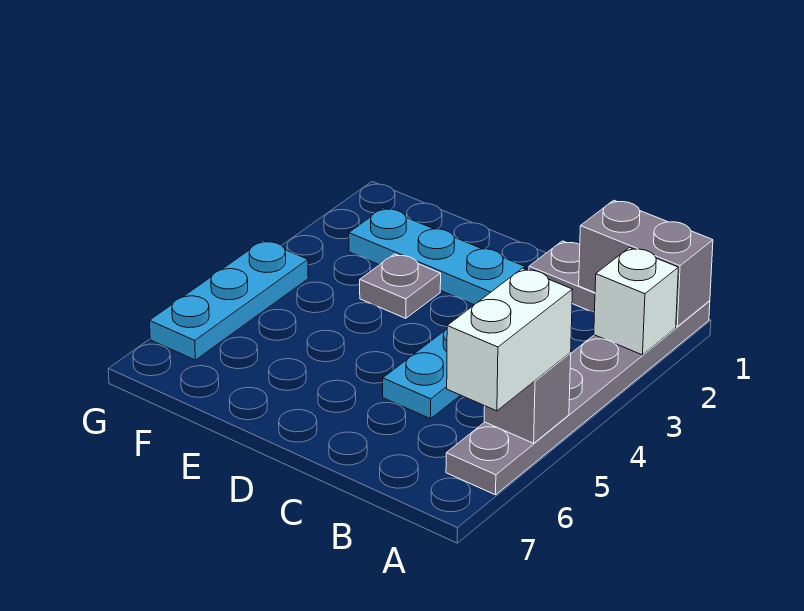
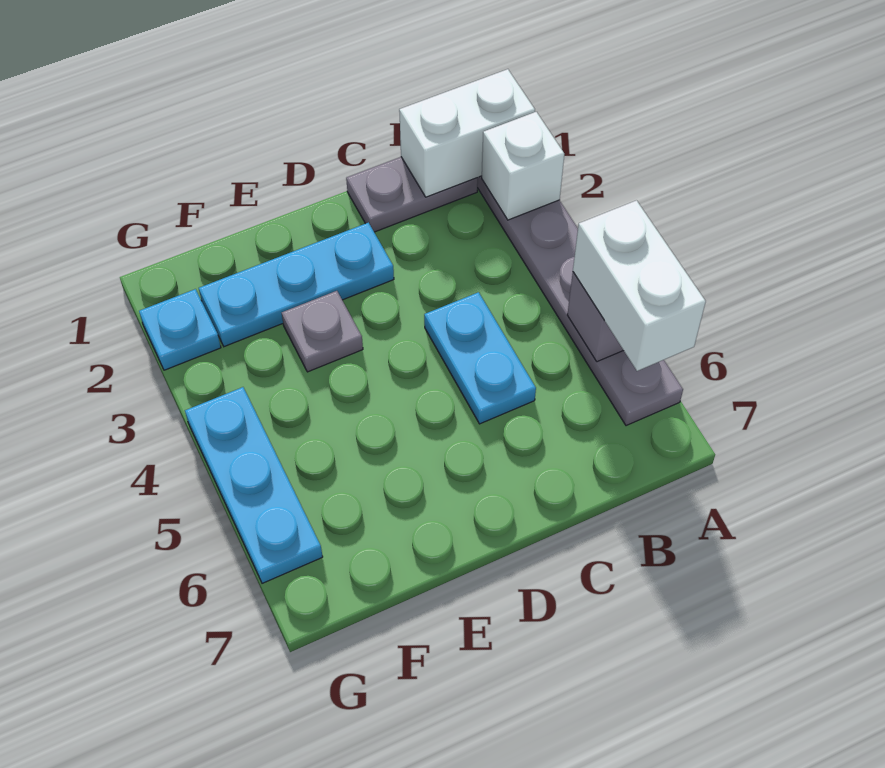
grey brick A1:B1 level 2 -> white brick A1:B1 level 2
none -> cyan plate G2 level 1

